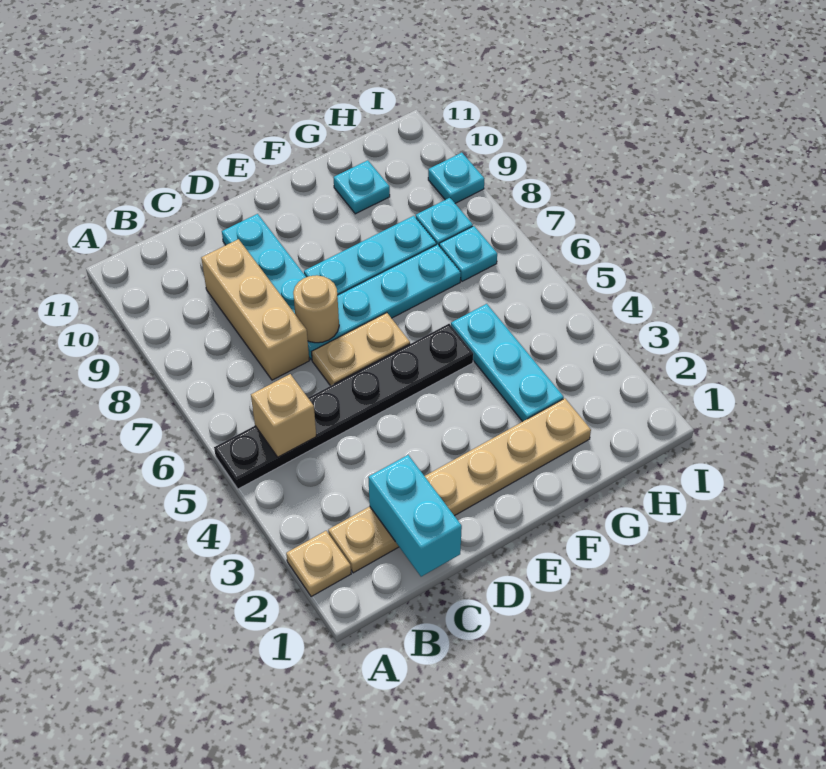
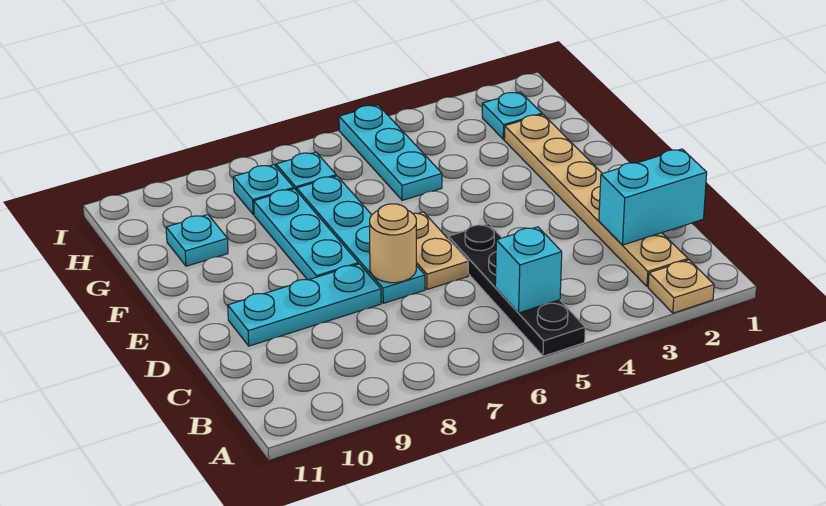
black plate A5:F5 level 1 -> black plate A5:D5 level 1
tan brick B5 level 2 -> cyan brick B5 level 2
tan brick C7:C9 level 1 -> none
cyan plate G3:G5 level 1 -> cyan plate G5:I5 level 1
cyan plate I9 level 1 -> cyan plate H2 level 1

